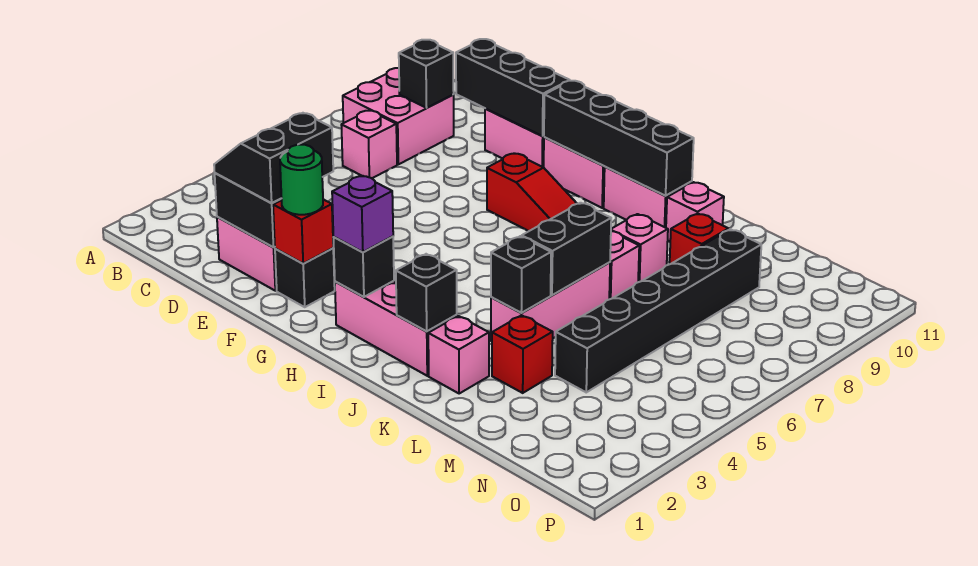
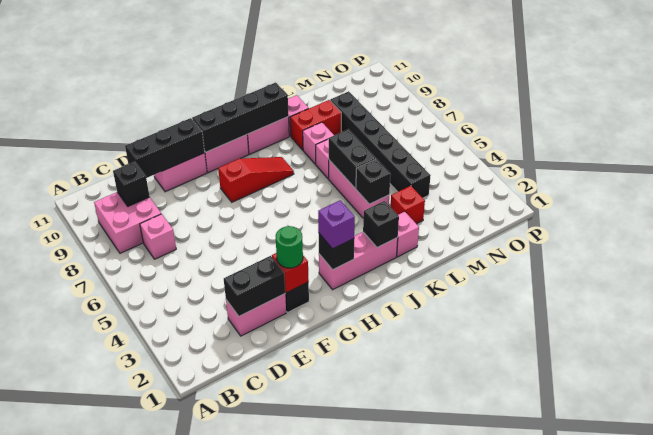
black slope D2:E3 level 3 top E -> none
red brick L9 level 1 -> red brick K9:L9 level 1

